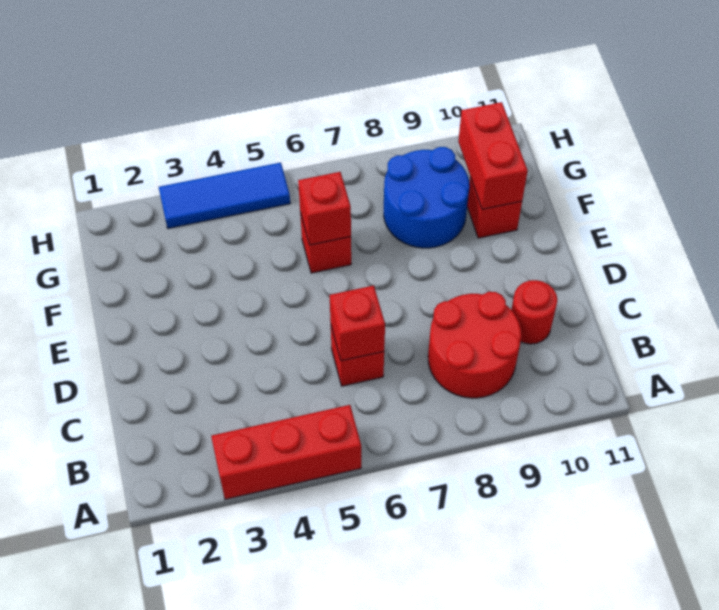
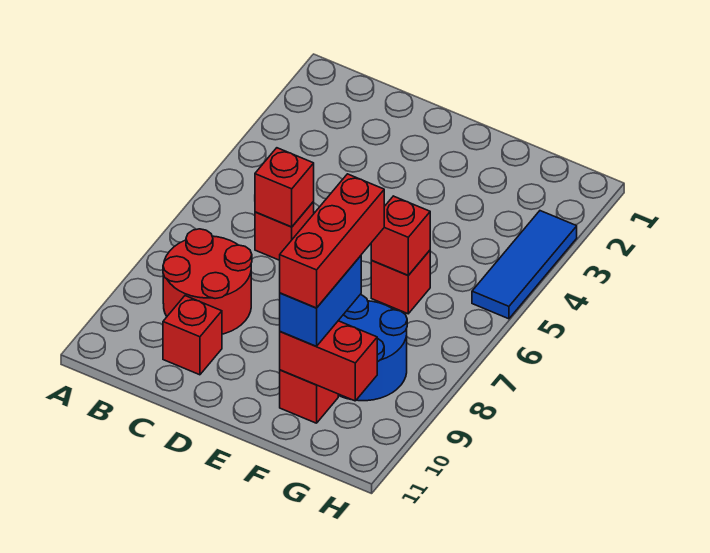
red brick A3:A5 level 1 -> red brick F8:F10 level 4
red round brick C10 level 1 -> red brick C10 level 1
none -> blue brick F9:F10 level 3

